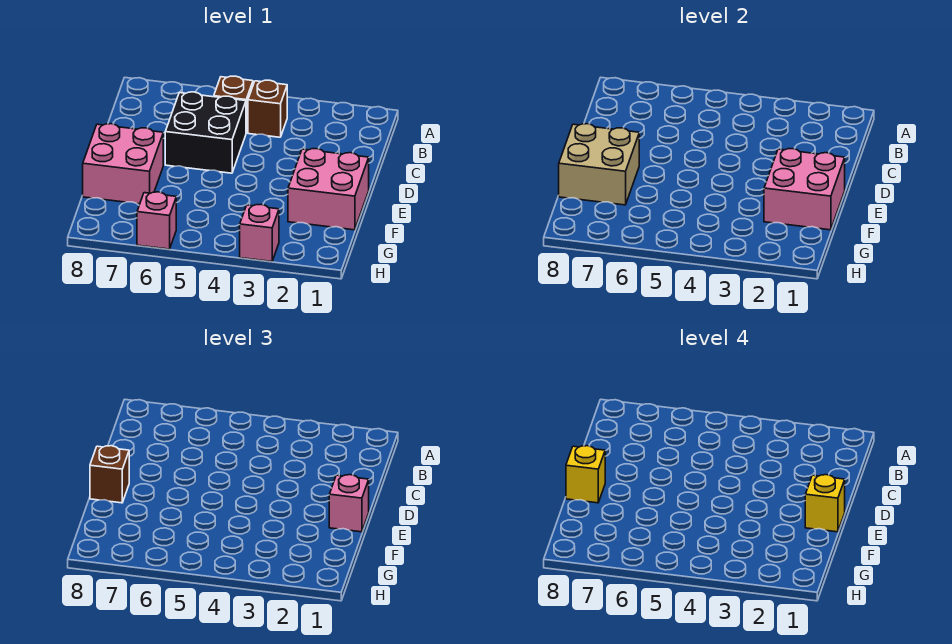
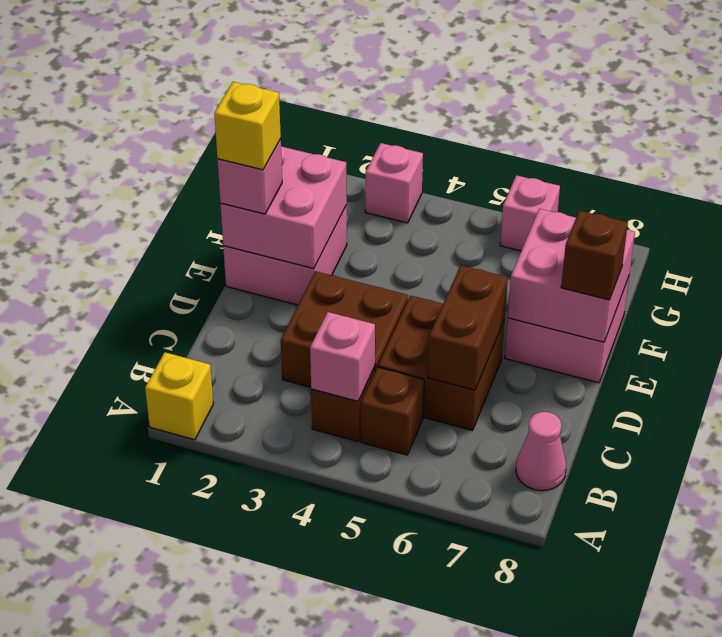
none -> pink brick B4 level 2
none -> pink cone B8 level 1
none -> brown brick C3:D4 level 1
black brick C5:D6 level 1 -> brown brick C5:D6 level 1
none -> brown brick C6:D6 level 2
tan brick E7:F8 level 2 -> pink brick E7:F8 level 2
yellow brick E8 level 4 -> yellow brick A1 level 1

